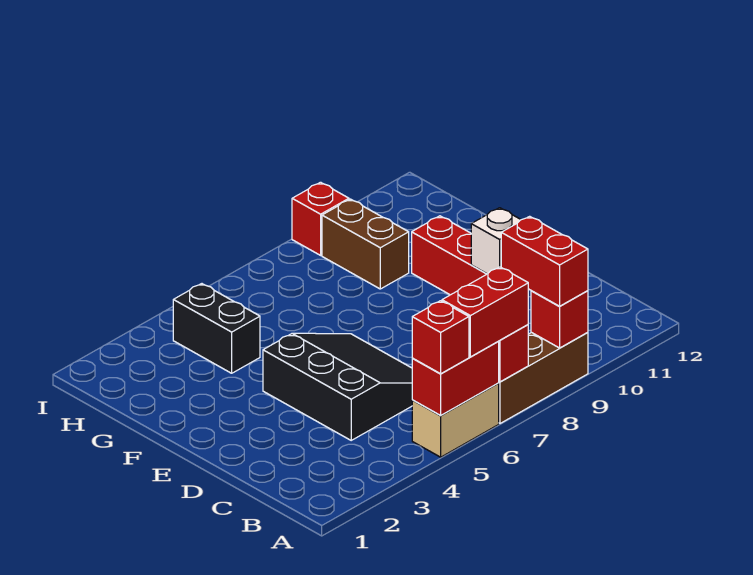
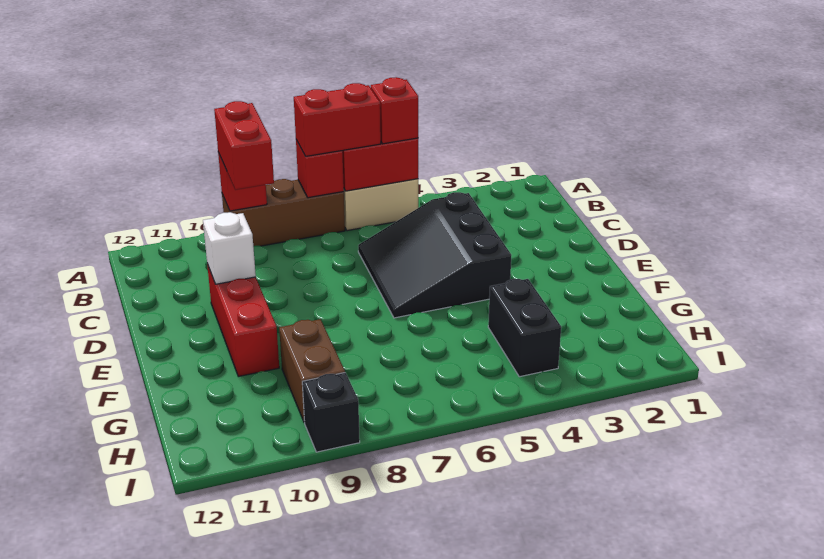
red brick I9 level 1 -> black brick I9 level 1

